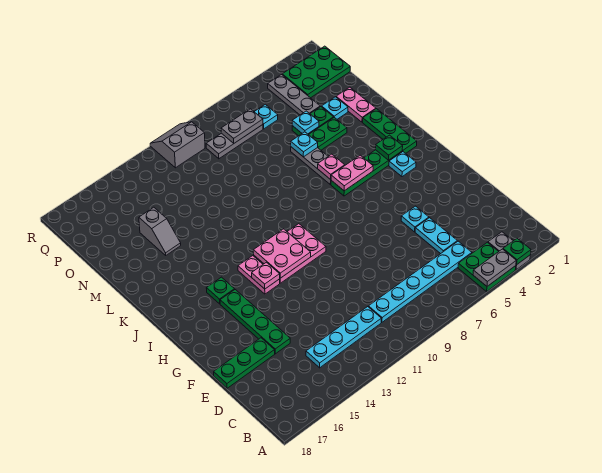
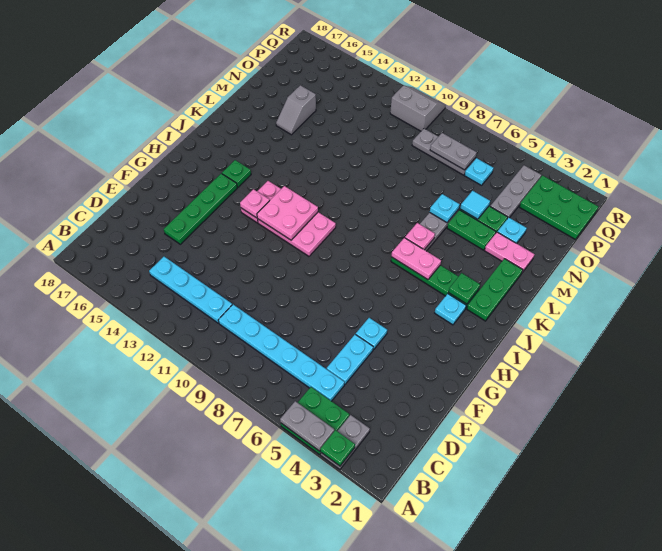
green plate E16:E18 level 1 -> none
pink plate M2:N2 level 1 -> pink plate M2:M3 level 1
cyan plate N5 level 2 -> cyan tile N5 level 2

